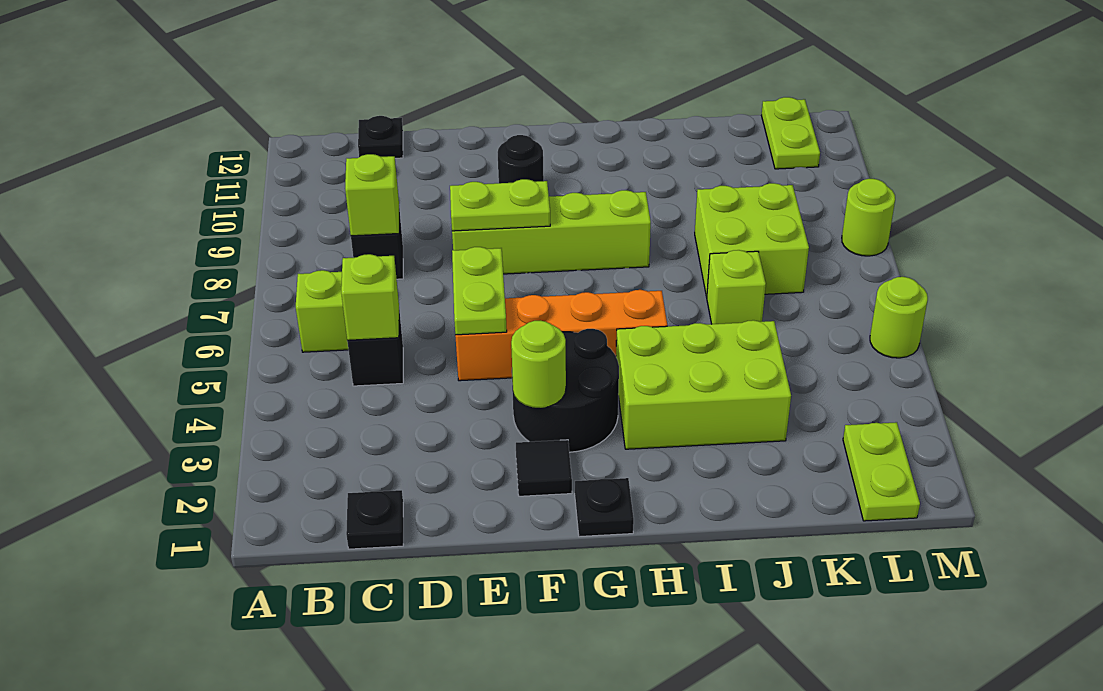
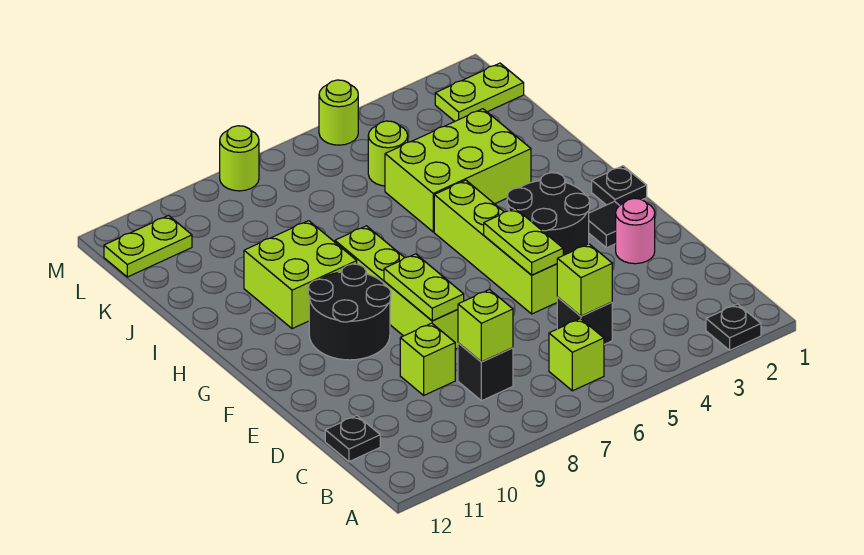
black plate C1 level 1 -> black plate A2 level 1
none -> pink round brick E2 level 1
orange brick E5:H5 level 1 -> lime brick E5:H5 level 1
lime plate E5:E6 level 2 -> lime plate E5:F5 level 2
lime round brick F3 level 2 -> lime round brick K5 level 1
black round brick F10 level 1 -> black round brick F9:G10 level 1
lime brick H3:J4 level 1 -> lime brick I3:J5 level 1
lime brick J6 level 1 -> lime brick D9 level 1
lime brick J7:K8 level 1 -> lime brick H9:I10 level 1

